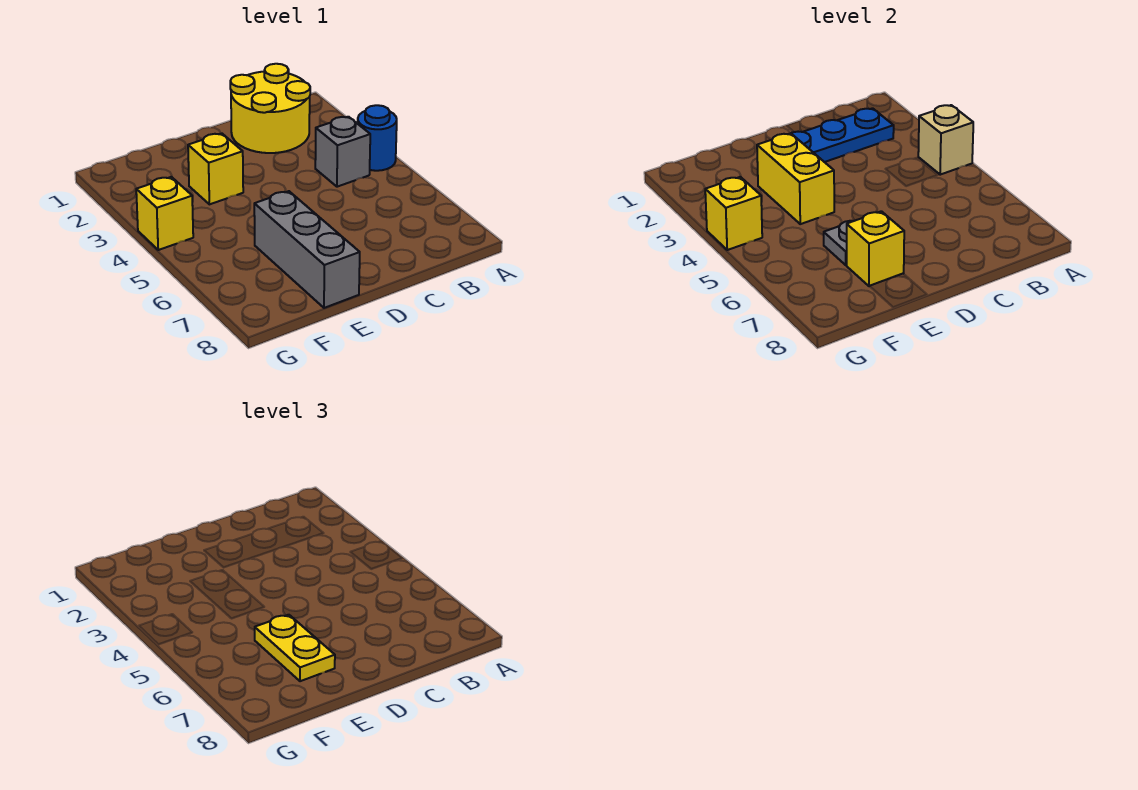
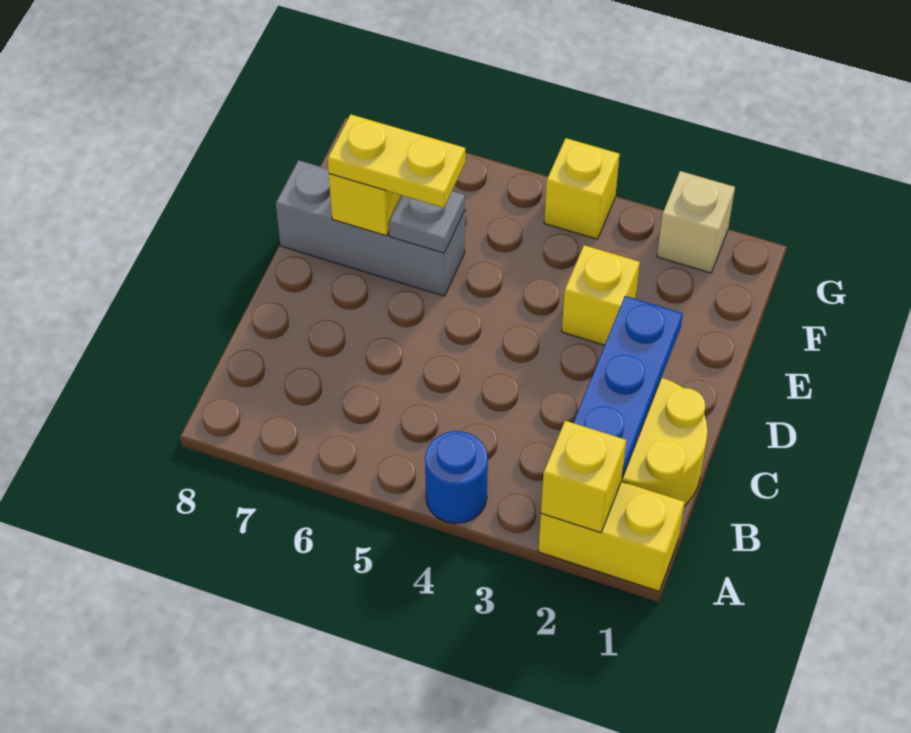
tan brick A4 level 2 -> tan brick G2 level 1
grey brick B4 level 1 -> none
yellow brick E3:E4 level 2 -> yellow brick A1:A2 level 1
yellow brick G4 level 2 -> yellow brick A2 level 2

